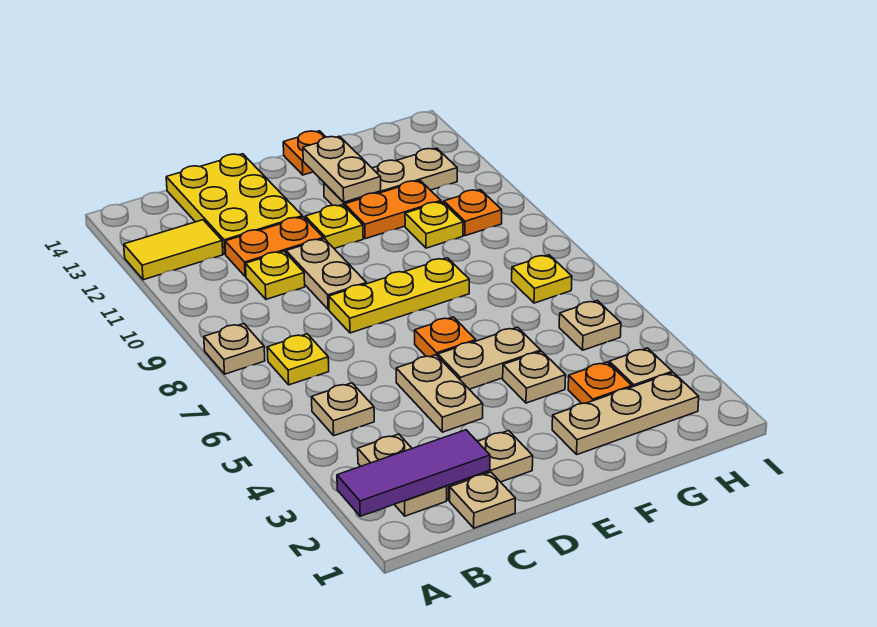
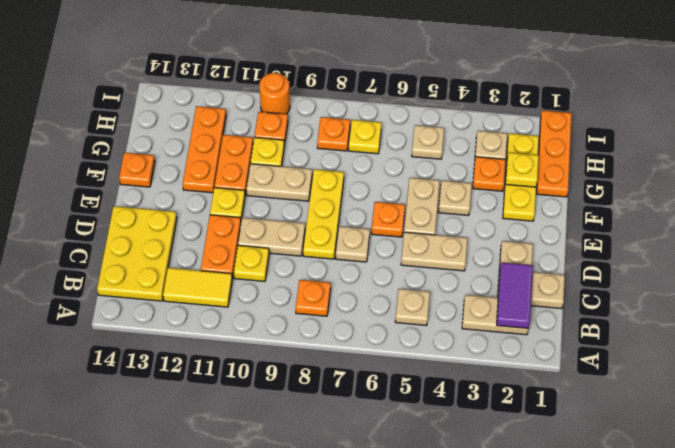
purple tile A2:C2 level 2 -> purple tile B2:C2 level 2
tan plate A8 level 1 -> tan plate D7 level 1
yellow tile A12:B12 level 1 -> yellow tile B11:B12 level 1
yellow plate B7 level 1 -> yellow plate G2 level 2
none -> orange plate B8 level 1
yellow plate C12:D14 level 1 -> yellow plate B13:D14 level 1
tan plate F2:H2 level 1 -> yellow plate F2:H2 level 1
tan plate F12:H12 level 1 -> orange plate F12:H12 level 1
tan plate F12:F13 level 2 -> tan plate F9:F10 level 1
none -> orange plate G1:I1 level 1
none -> orange plate H8 level 1
none -> orange round brick I10 level 1

